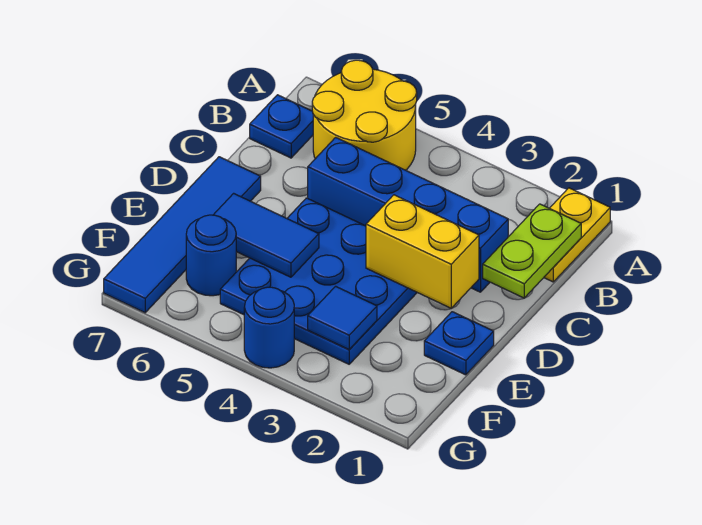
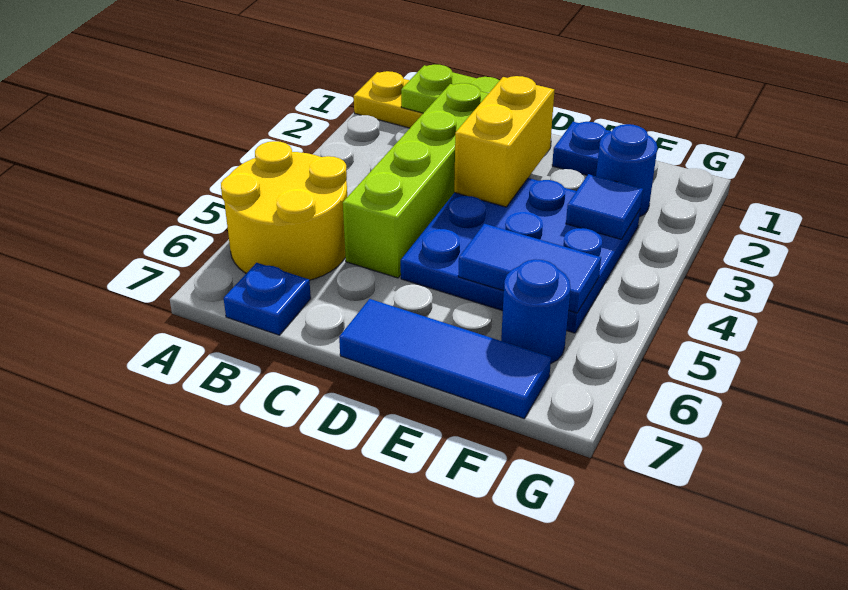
blue brick C2:C5 level 1 -> lime brick C2:C5 level 1
blue tile D7:G7 level 1 -> blue tile D7:F7 level 1
blue tile E5:E6 level 2 -> blue tile E5:F5 level 2
blue round brick G4 level 1 -> blue round brick F2 level 1

